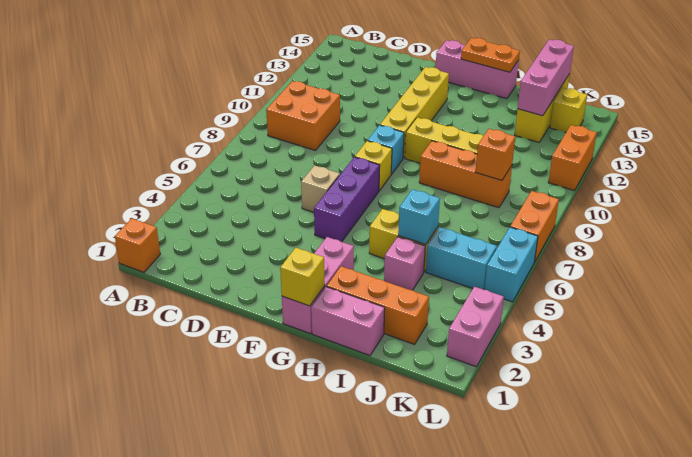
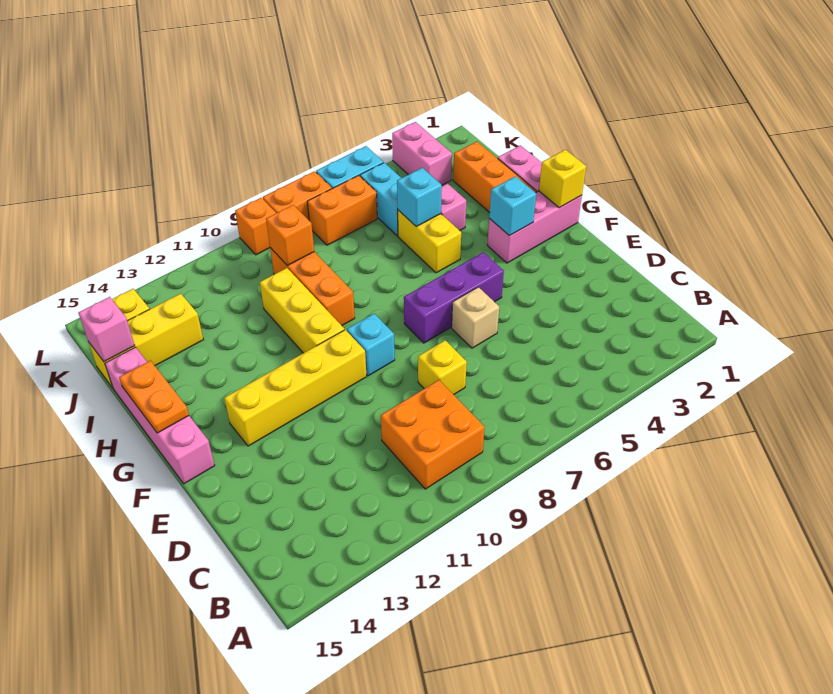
orange brick A1 level 1 -> orange brick L9 level 1
yellow brick F8 level 1 -> yellow brick D8 level 1
pink brick F15:H15 level 1 -> pink brick F15:I15 level 1
none -> cyan brick G3 level 2
pink brick J13:J15 level 2 -> pink brick J15 level 2
pink brick L2:L3 level 1 -> pink brick K3:L3 level 1
orange brick L11:L12 level 1 -> orange brick K6:K7 level 1

